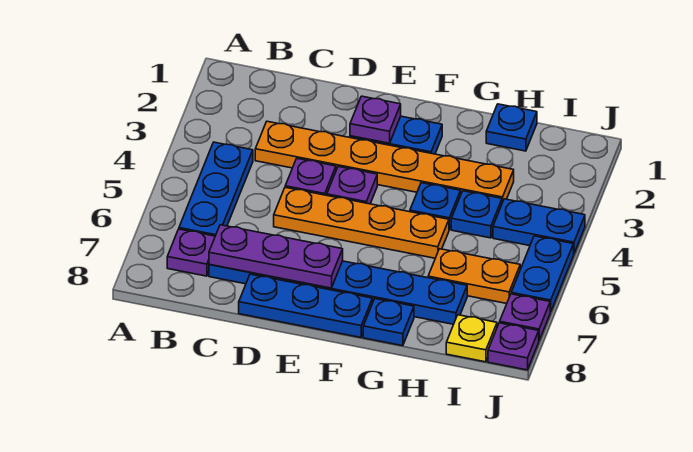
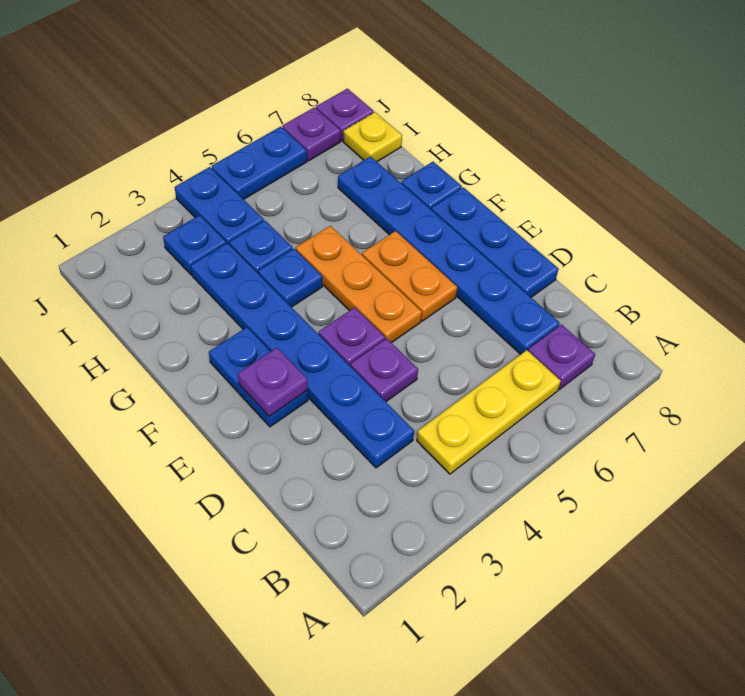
blue plate B4:B6 level 1 -> yellow plate B4:B6 level 1
orange plate C3:H3 level 1 -> blue plate C3:H3 level 1
purple plate C7:E7 level 2 -> none
orange plate D5:G5 level 1 -> orange plate E5:G5 level 1
blue plate H1 level 1 -> blue plate I3 level 1
orange plate H6:I6 level 1 -> orange plate E6:F6 level 1

